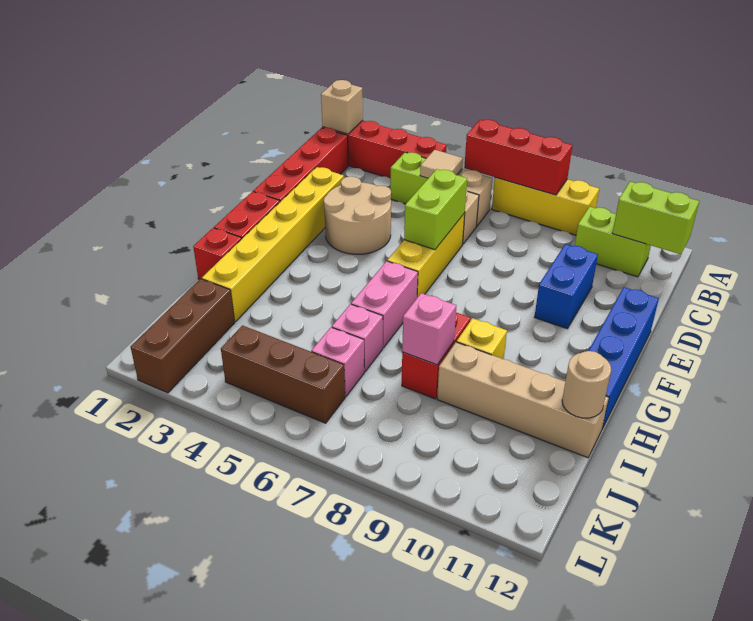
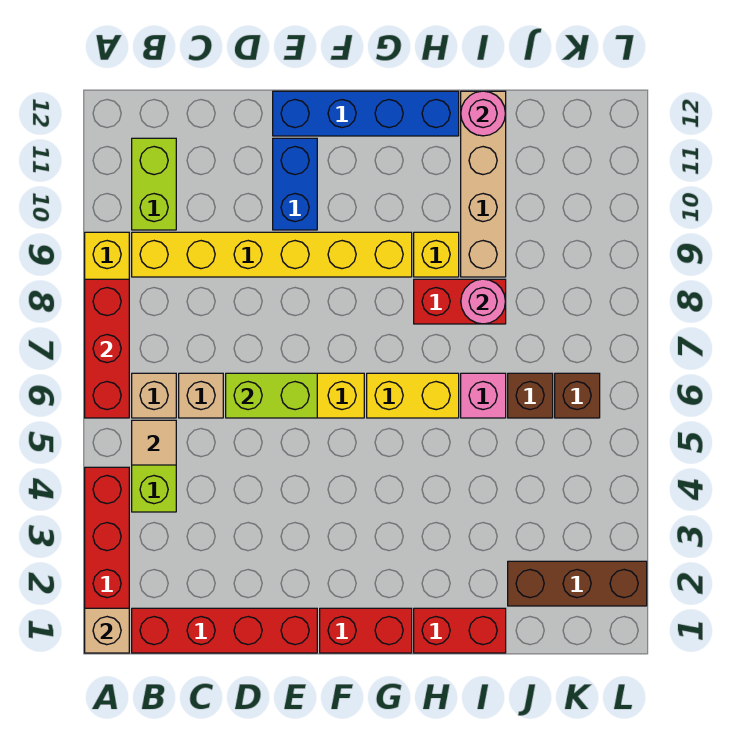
lime brick B11:B12 level 2 -> none
yellow brick D2:I2 level 1 -> yellow brick B9:G9 level 1
tan round brick D3:E4 level 1 -> none
blue brick D10:E10 level 1 -> blue brick E10:E11 level 1
pink brick G6:H6 level 1 -> yellow brick G6:H6 level 1
red brick H1 level 1 -> red brick H1:I1 level 1
pink brick I8 level 2 -> pink round brick I8 level 2
tan round brick I12 level 2 -> pink round brick I12 level 2
pink brick J6 level 1 -> brown brick J6 level 1
brown brick K4:K6 level 1 -> brown brick K6 level 1

